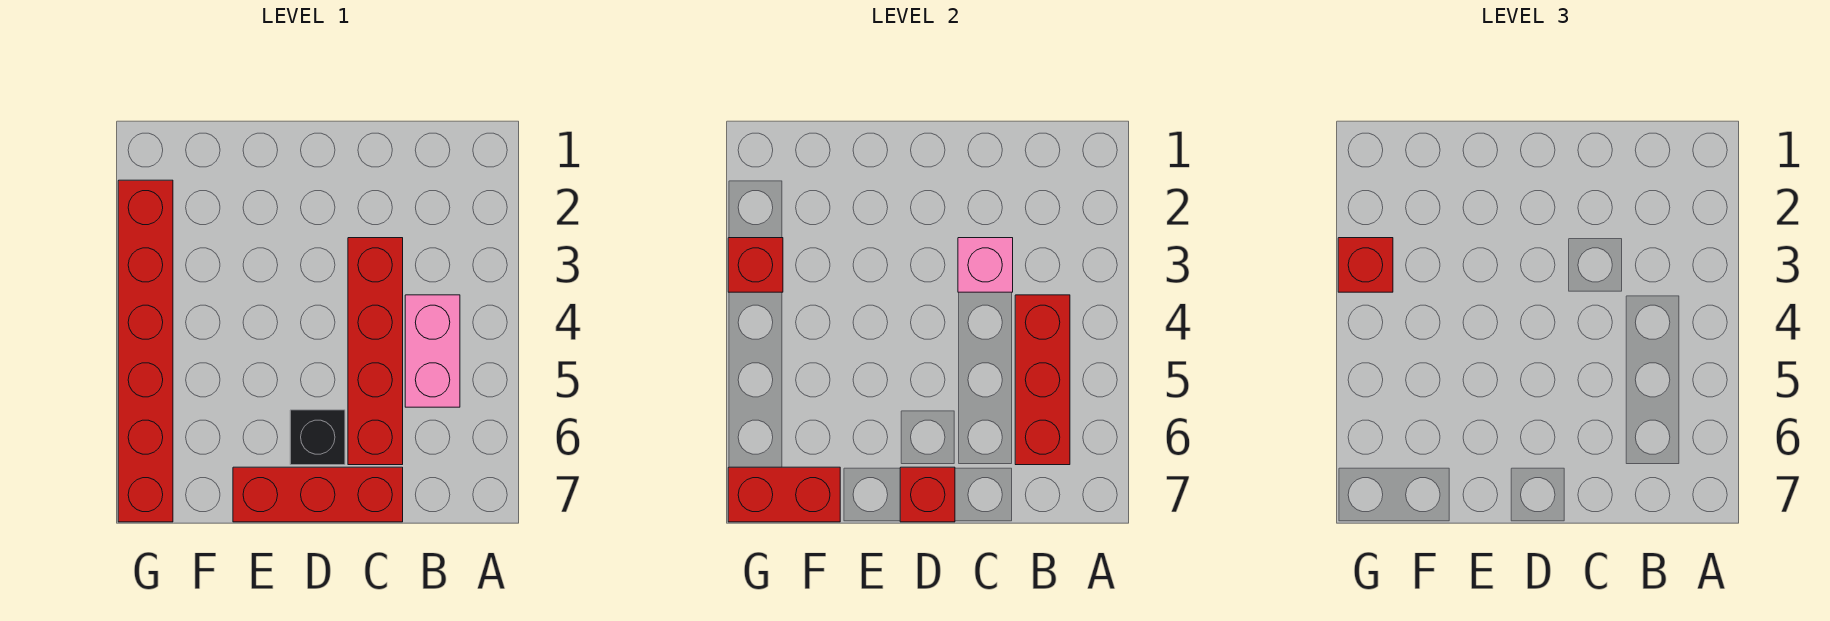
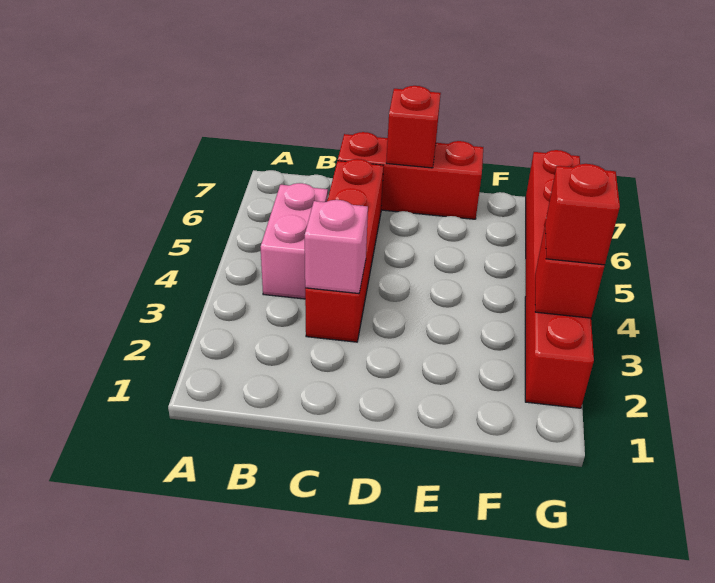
red brick B4:B6 level 2 -> none
black brick D6 level 1 -> none
red brick F7:G7 level 2 -> none

